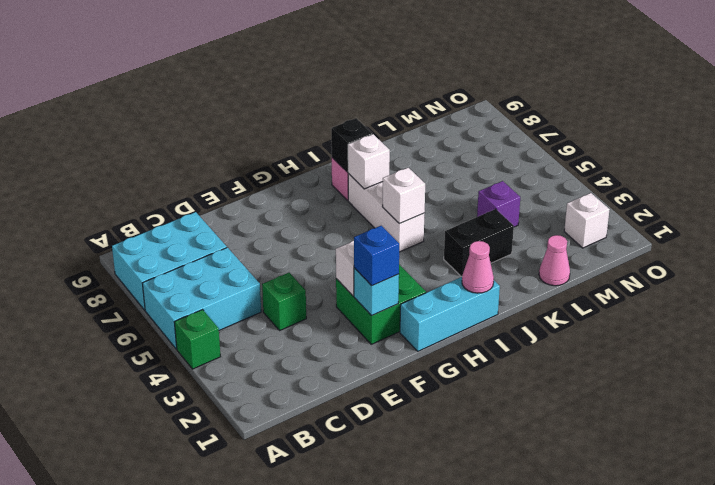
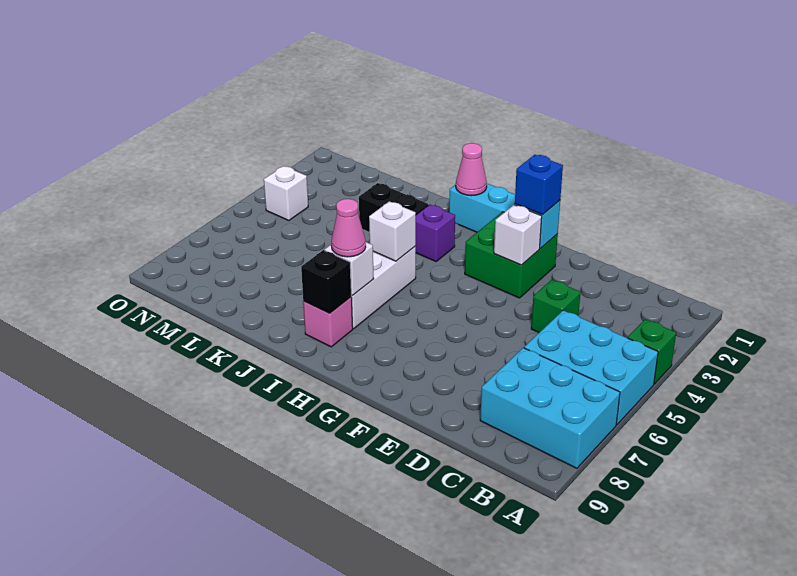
pink cone L1 level 1 -> pink cone I7 level 3
purple brick L4 level 1 -> purple brick I3 level 1
white brick N2 level 1 -> white brick N4 level 1

